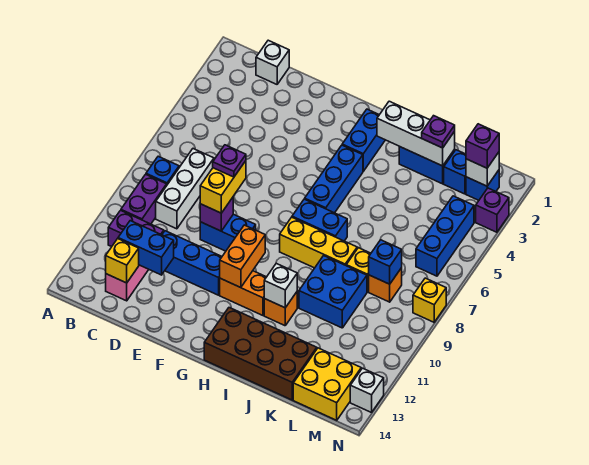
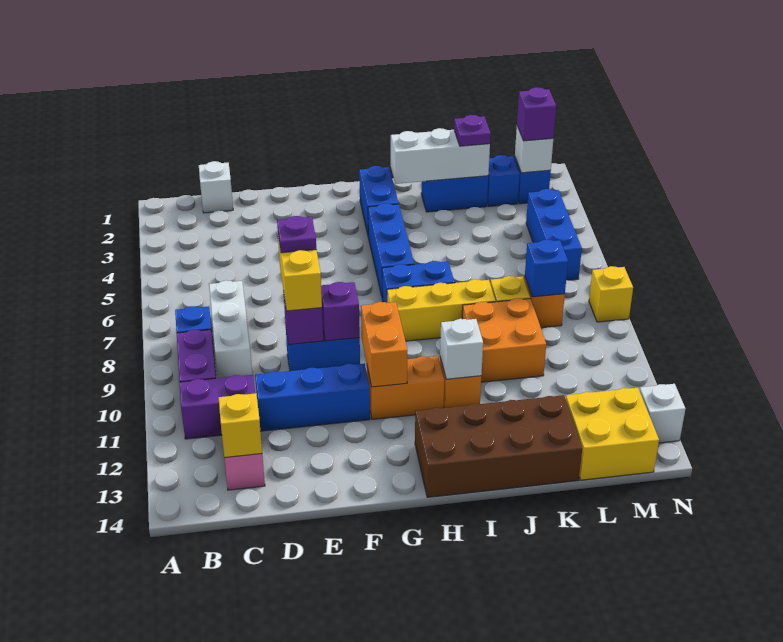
blue brick C12:D12 level 2 -> none
blue brick J9:K10 level 1 -> orange brick J9:K10 level 1
purple brick N3 level 1 -> purple brick F9 level 2

